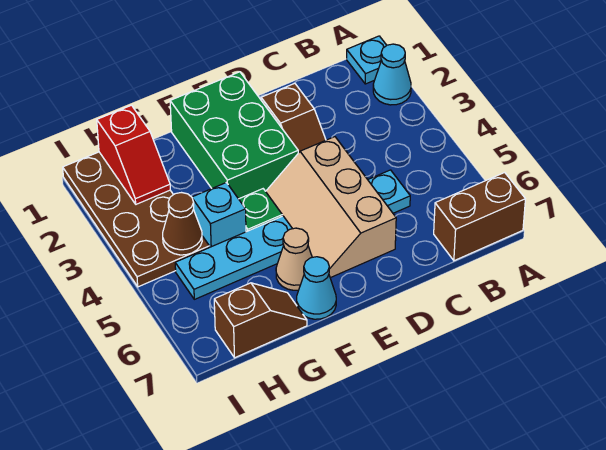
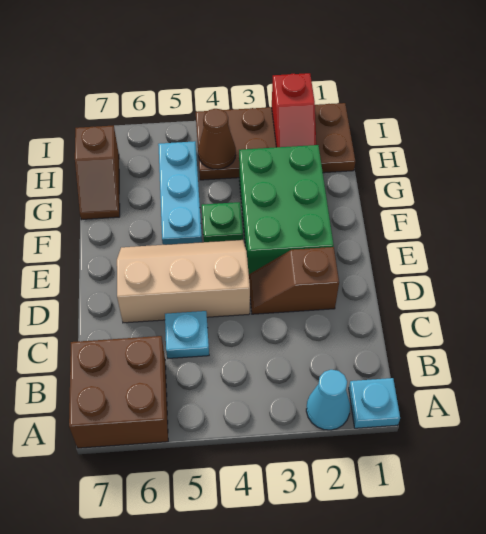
brown brick A7:B7 level 1 -> brown brick A6:B7 level 1
green brick E1:F3 level 1 -> green brick E2:G3 level 1
tan cone F6 level 1 -> none
cyan cone F7 level 1 -> none
cyan brick G4 level 1 -> none
red slope H1:H2 level 2 top 1 -> red slope H2:I2 level 2 top I

